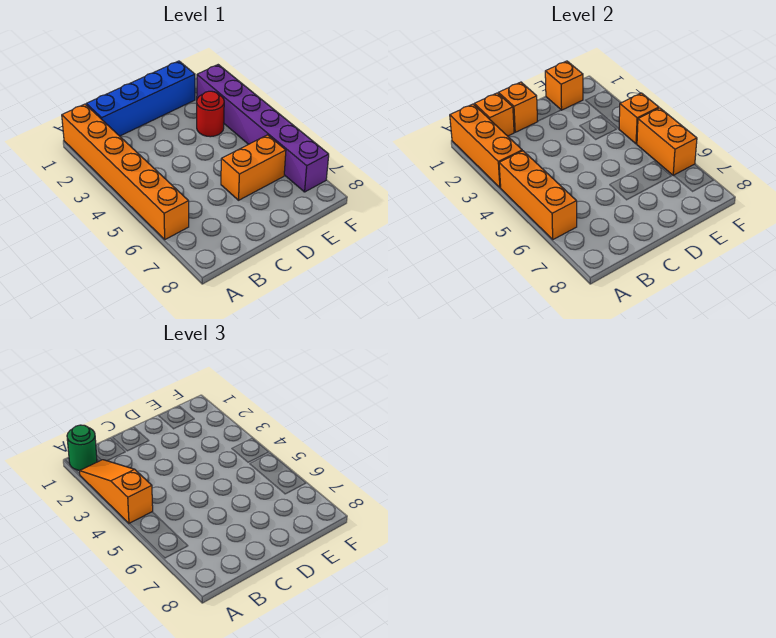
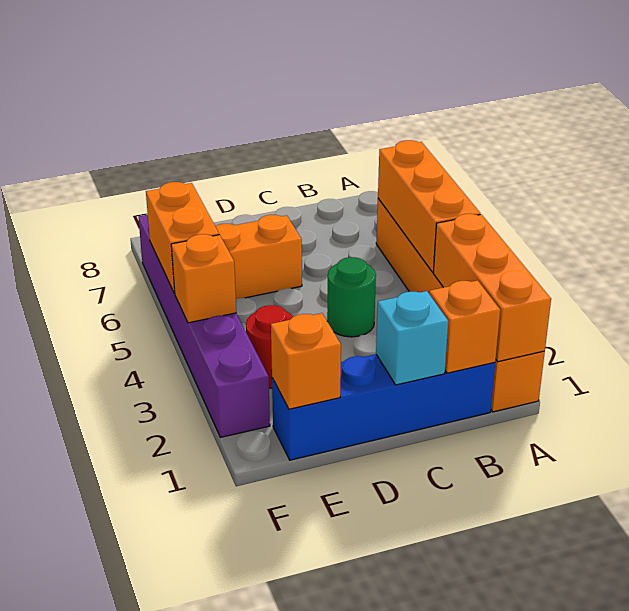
green round brick A1 level 3 -> green round brick C4 level 1
orange slope A2:A4 level 3 top 4 -> none
orange brick C1 level 2 -> cyan brick C1 level 2

